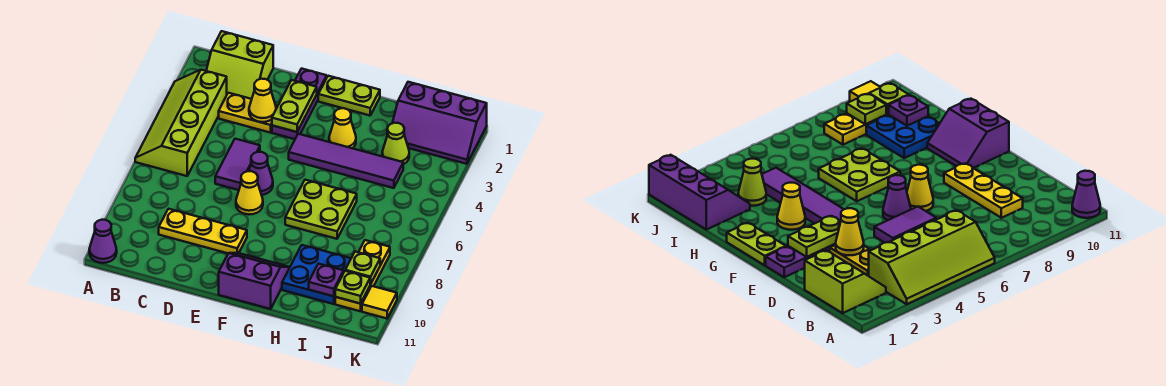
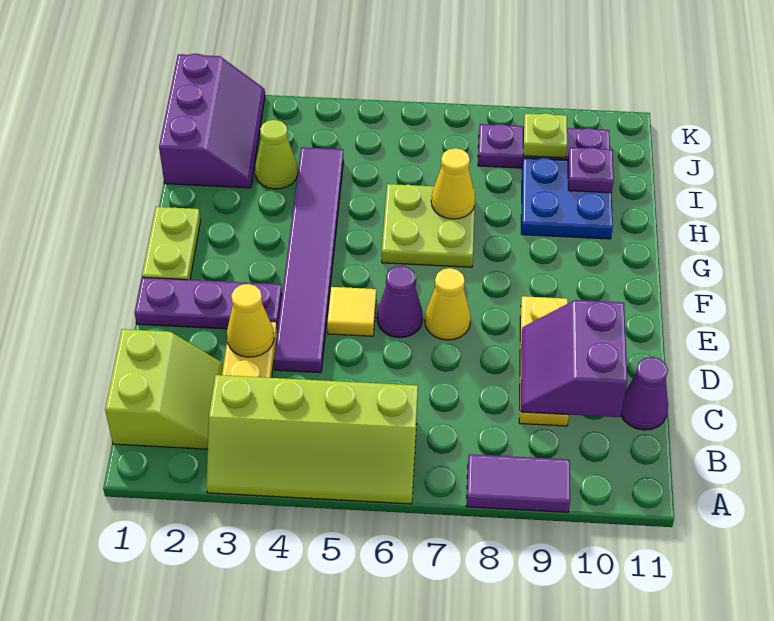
purple cone A11 level 1 -> purple cone C11 level 1
purple tile D5:D6 level 1 -> purple tile A8:A9 level 1
lime plate E2:E3 level 2 -> none
purple tile F4:I4 level 1 -> purple tile D4:I4 level 1
purple slope F10:G11 level 1 top 11 -> purple slope C9:D10 level 2 top 10
yellow cone G3 level 1 -> yellow cone H7 level 2
yellow plate J8:J10 level 1 -> purple plate J8:J10 level 1
lime plate J10 level 2 -> none
yellow tile K10 level 1 -> yellow tile E5 level 1

